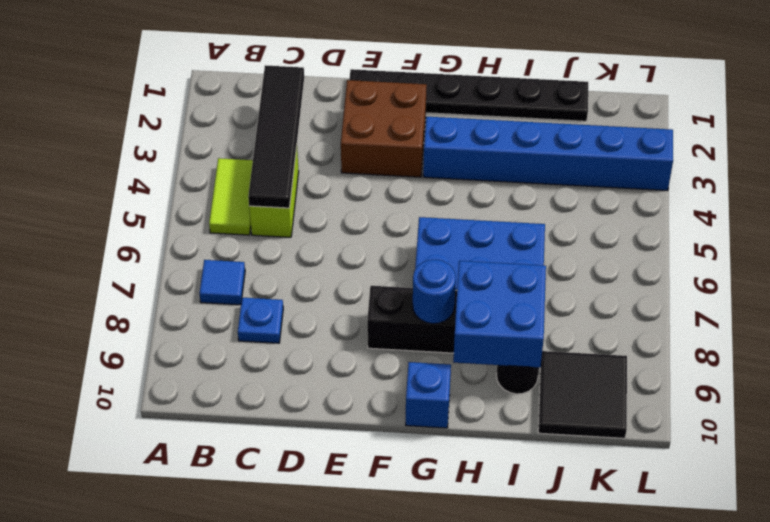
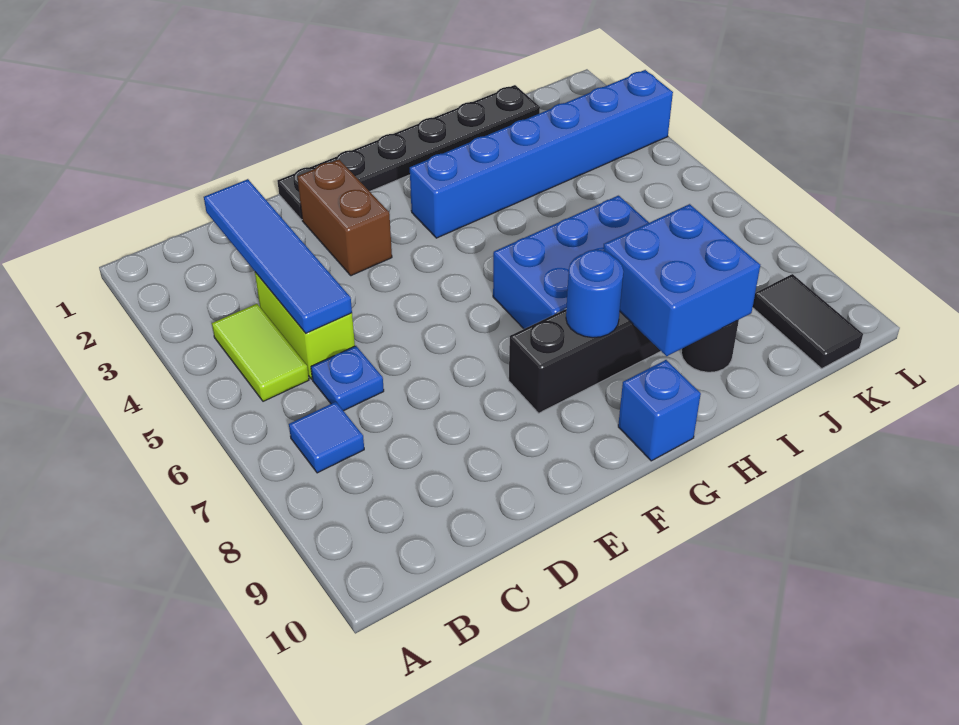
black tile C2:C5 level 2 -> blue tile C2:C5 level 2
blue plate C8 level 1 -> blue plate C6 level 1
brown brick E2:F3 level 1 -> brown brick E2:E3 level 1
black tile J9:K10 level 1 -> black tile K9:K10 level 1

